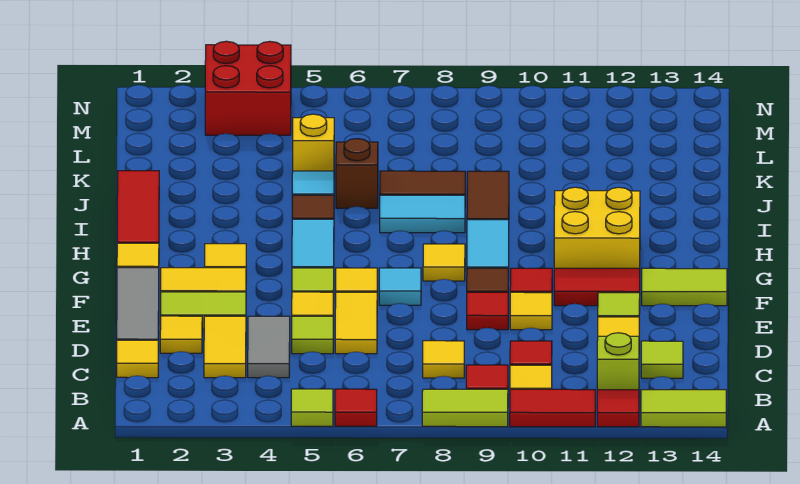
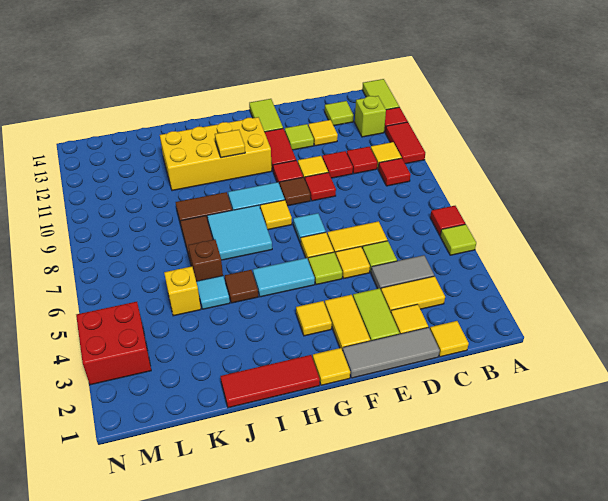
lime tile A8:A9 level 1 -> none
yellow tile C8 level 1 -> yellow tile H11 level 2
none -> red tile D10 level 1
yellow brick G11:H12 level 1 -> yellow brick G11:J12 level 1
cyan tile I7:I8 level 1 -> cyan tile H7:I8 level 1

